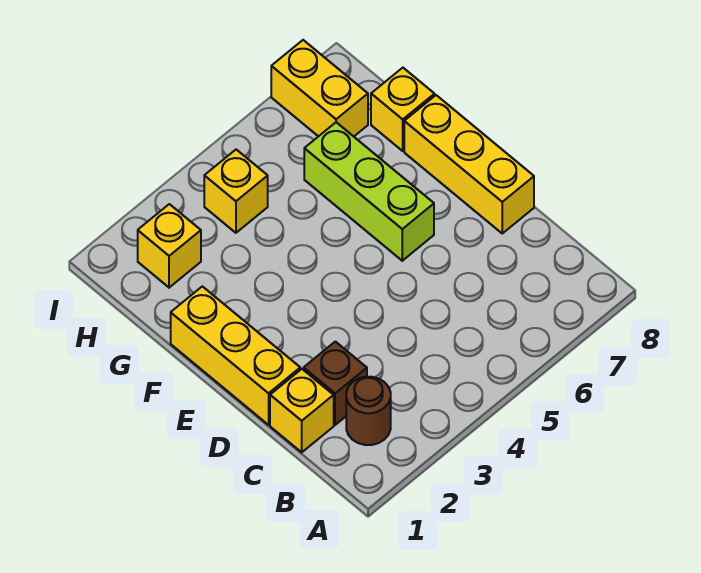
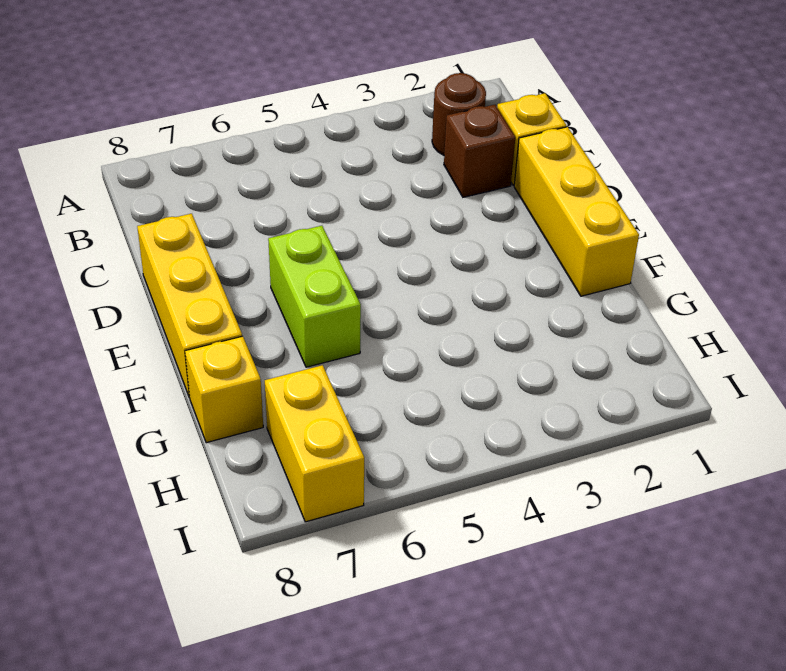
lime brick E6:G6 level 1 -> lime brick E6:F6 level 1
yellow brick H2 level 1 -> none
yellow brick H4 level 1 -> none

